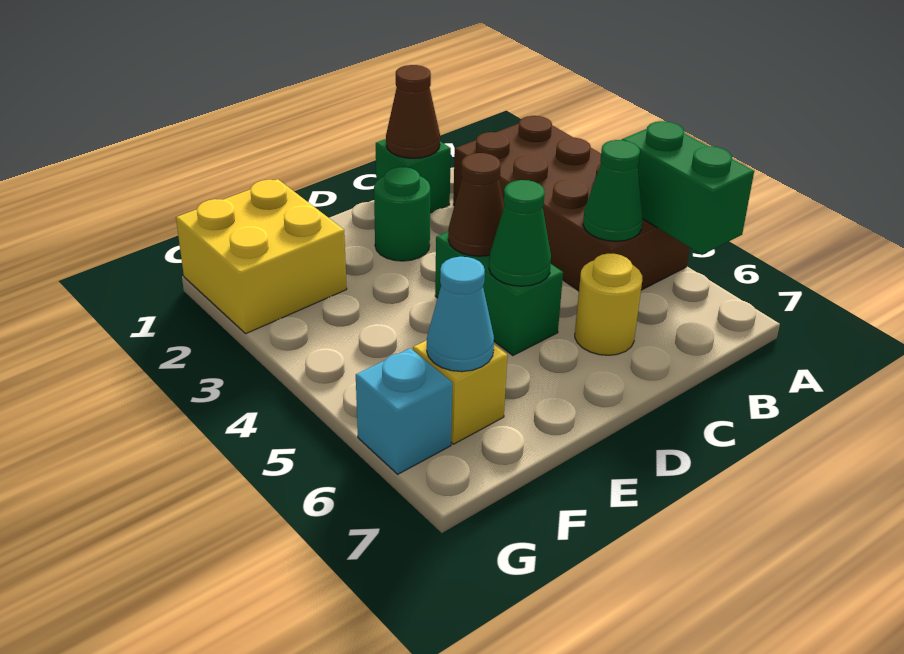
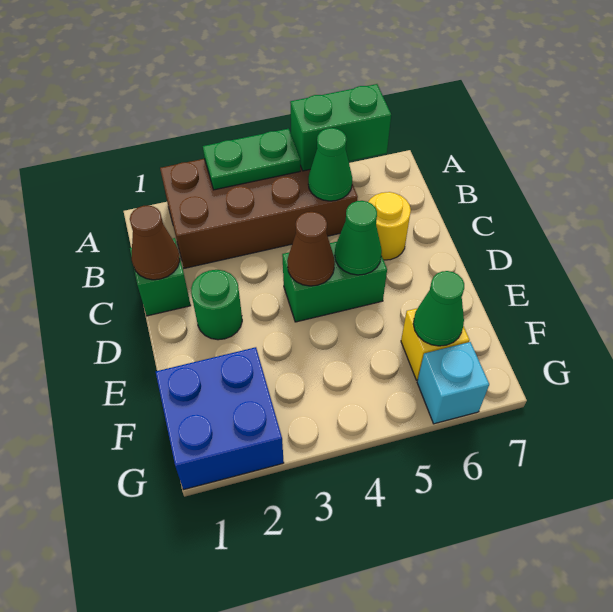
none -> green plate A3:A4 level 2
yellow brick F1:G2 level 1 -> blue brick F1:G2 level 1
cyan cone F6 level 2 -> green cone F6 level 2

